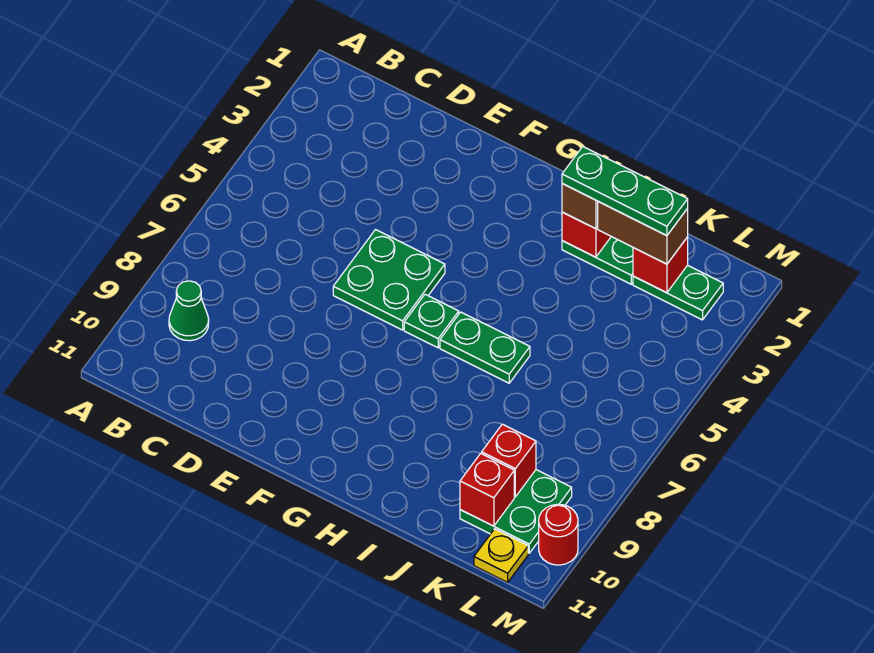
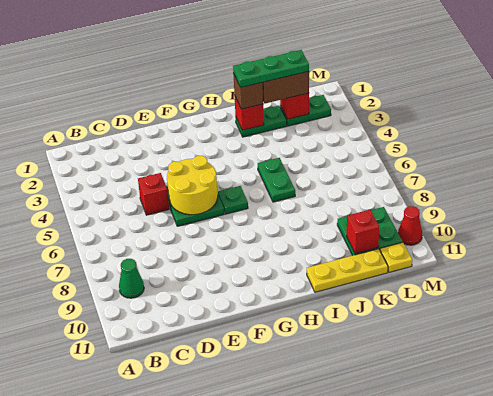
none -> yellow round brick E5:F6 level 2
green plate H6:I6 level 1 -> green plate I5:I6 level 1
none -> yellow plate I11:K11 level 1
red brick K9 level 2 -> red brick D5 level 1
red round brick M10 level 1 -> red cone M10 level 1

